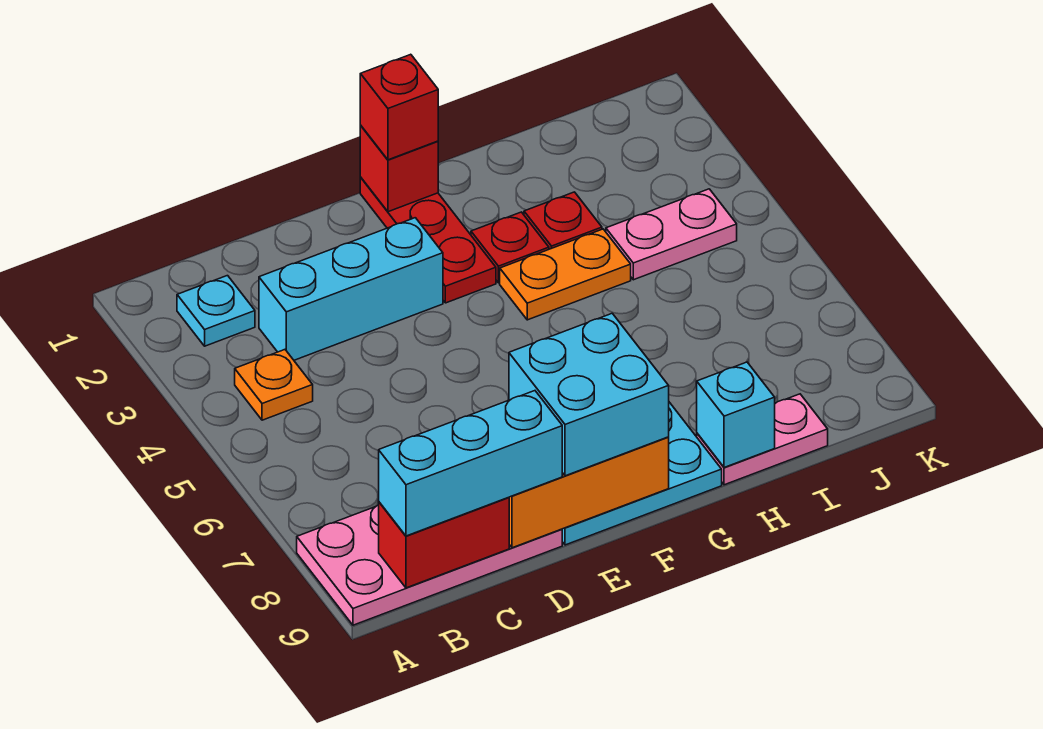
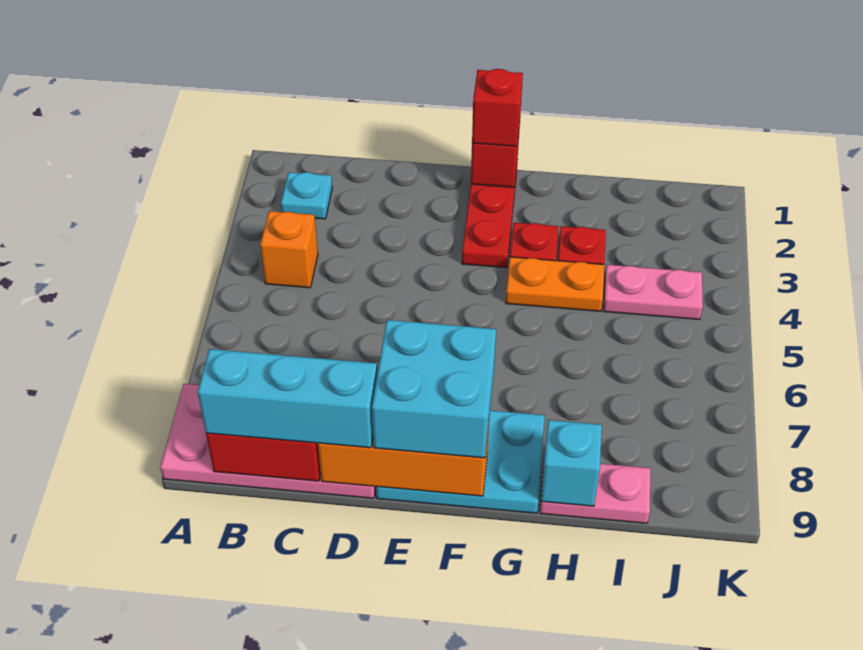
orange plate B4 level 1 -> orange brick B4 level 1
cyan brick C3:E3 level 1 -> none

